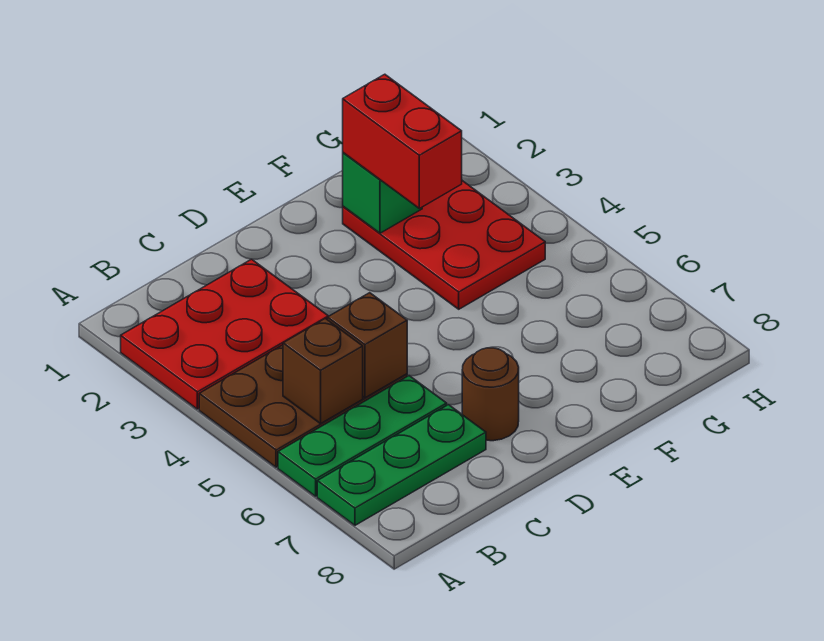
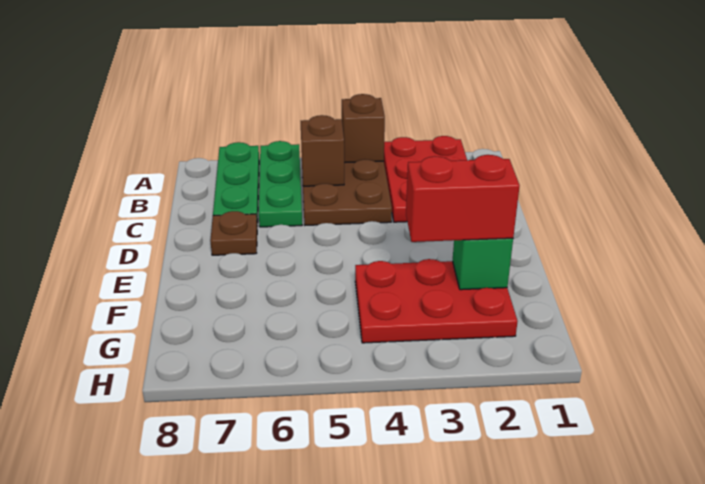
brown brick C5 level 2 -> brown brick A4 level 2
brown round brick D7 level 1 -> brown plate D7 level 1

